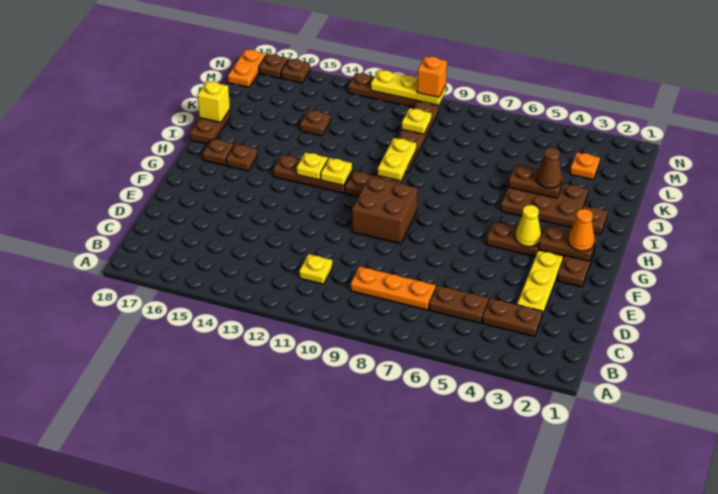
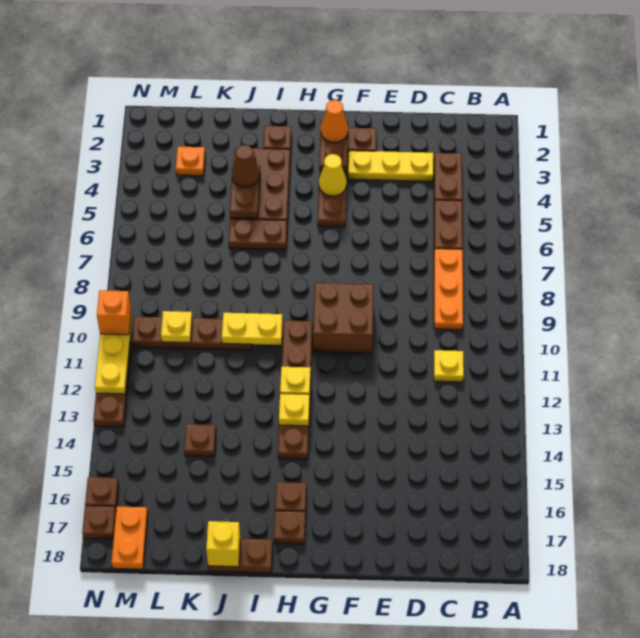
none -> brown plate I6:J6 level 1
orange plate M18:N18 level 1 -> orange plate M17:M18 level 1

